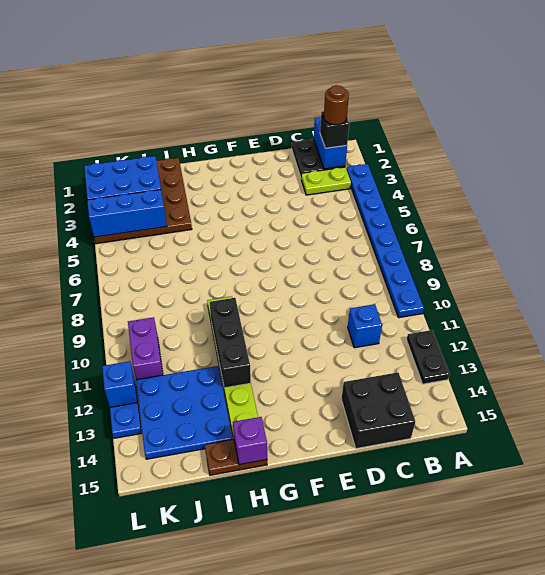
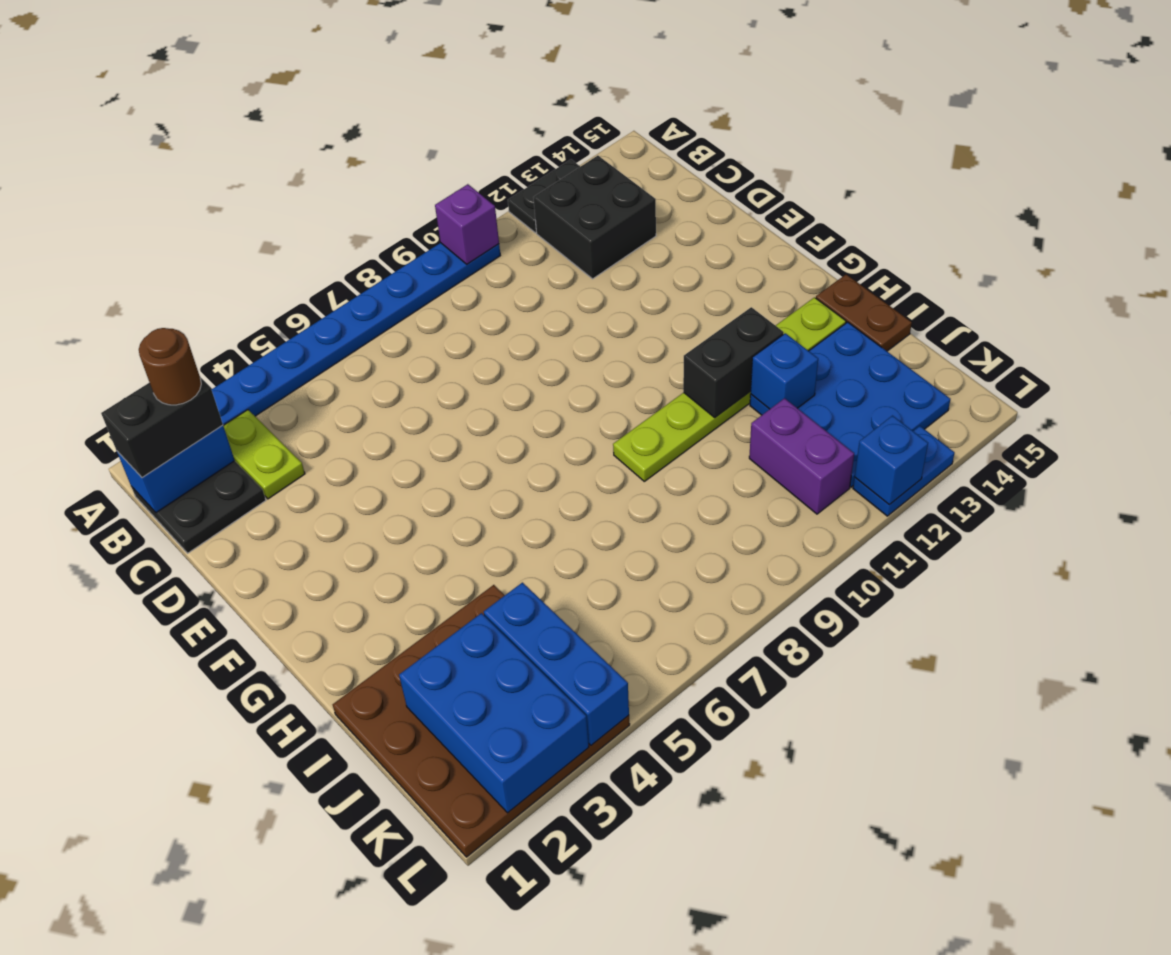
black brick B2 level 3 -> black brick B1:B2 level 3
blue brick C11 level 1 -> blue brick I12 level 2
black brick C14:D15 level 1 -> black brick B12:C13 level 1
black brick H10:H12 level 2 -> black brick H11:H12 level 2
purple brick H15 level 2 -> purple brick A10 level 2
purple brick K10:K11 level 1 -> purple brick J11:K11 level 1

